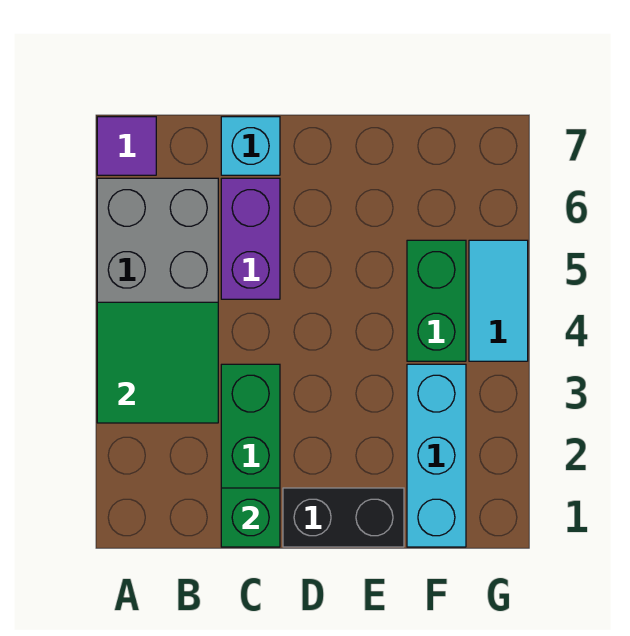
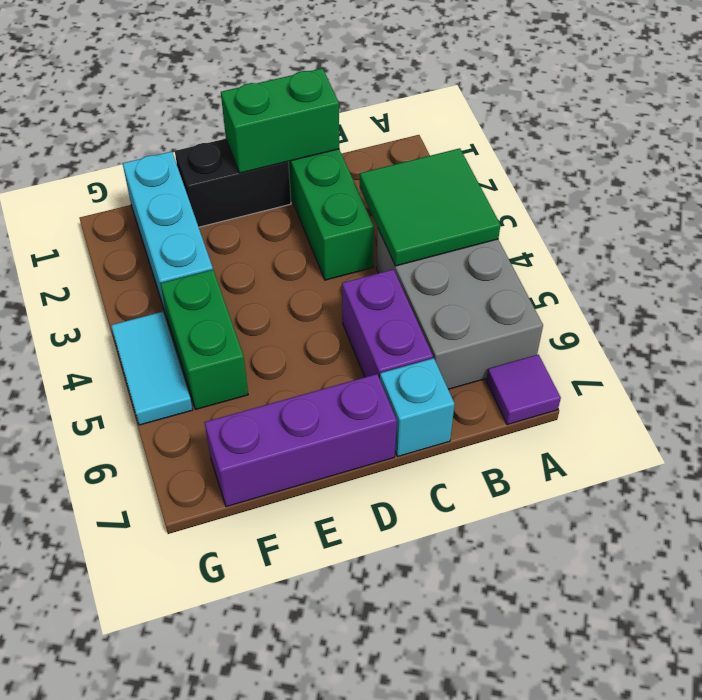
green brick C1 level 2 -> green brick C1:D1 level 2
none -> purple brick D7:F7 level 1

